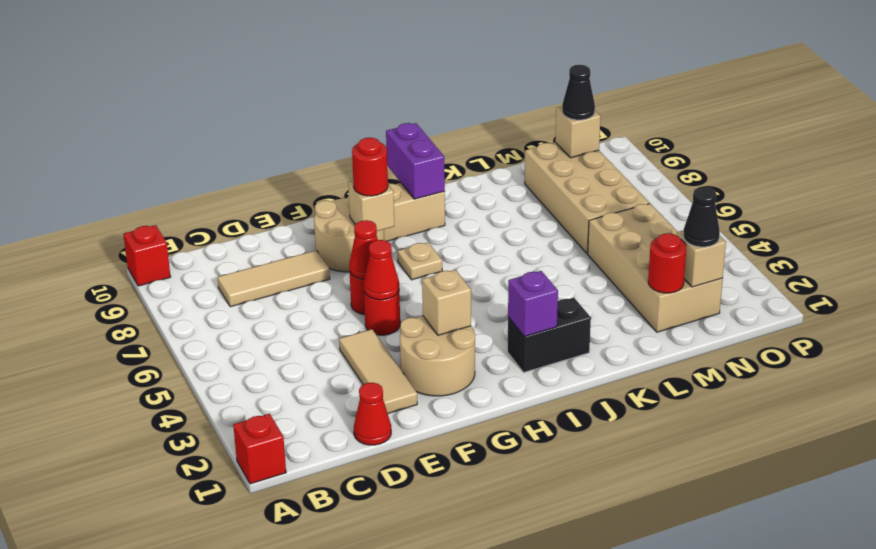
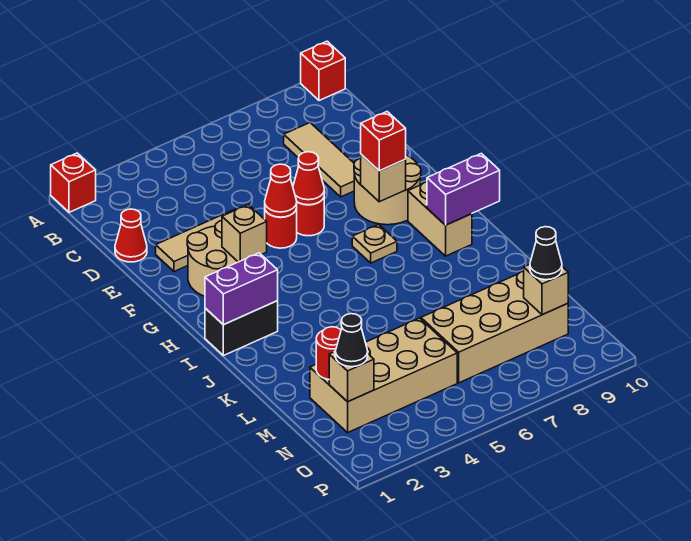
red round brick G8 level 3 -> red brick G8 level 3
black brick I2:J2 level 1 -> black brick I1:I2 level 1
purple brick I2 level 2 -> purple brick I1:I2 level 2

